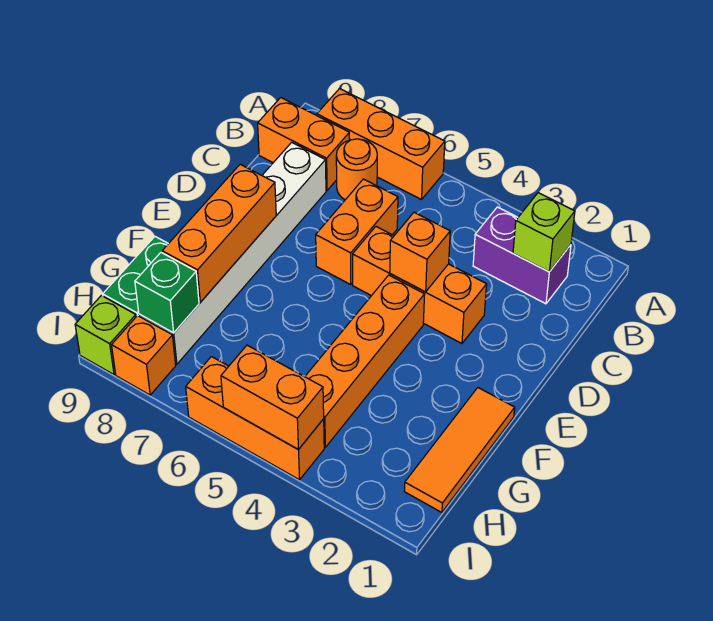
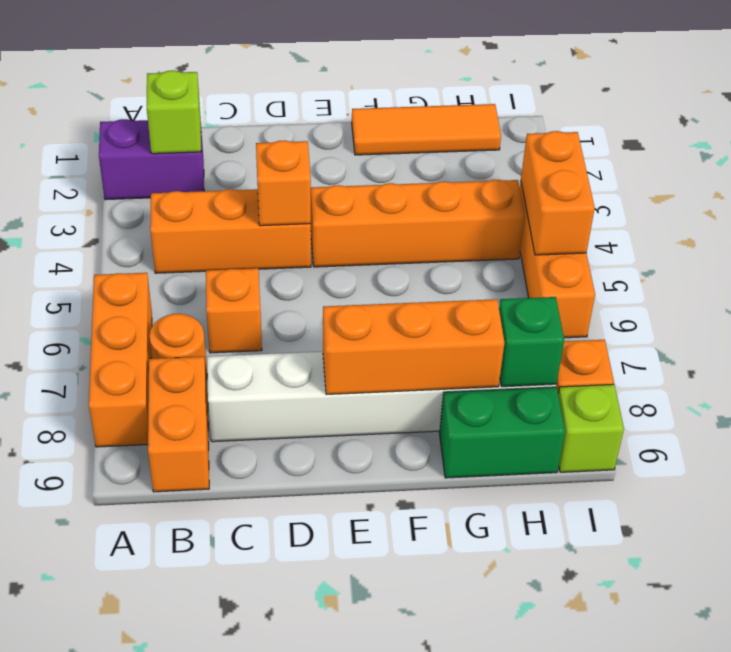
purple brick B2:B3 level 1 -> purple brick A2:B2 level 1
orange brick C6:D6 level 1 -> orange brick C6 level 1
orange brick D3:D5 level 1 -> orange brick B4:D4 level 1

